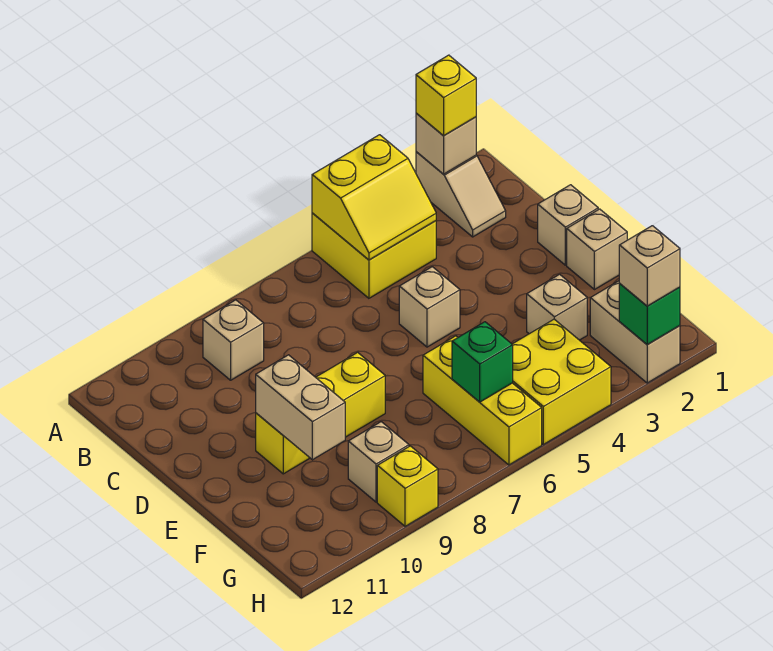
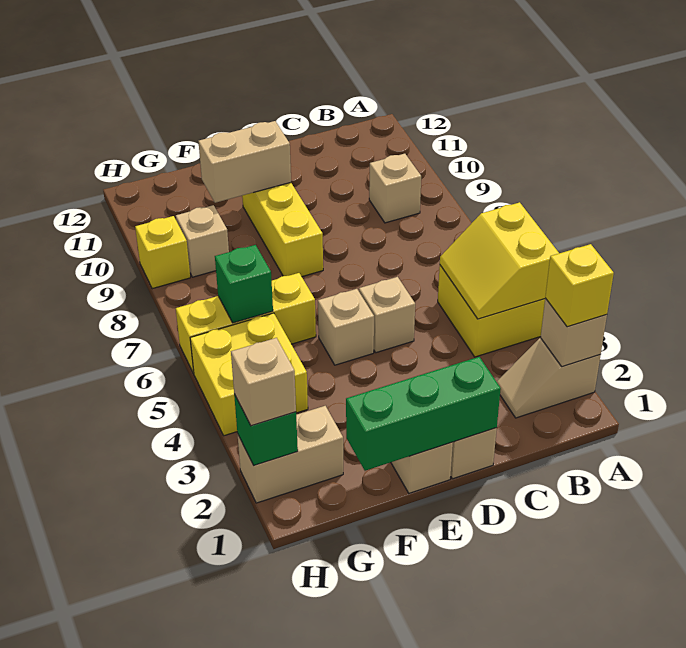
none -> green brick D1:F1 level 2
tan brick F3 level 1 -> tan brick E5 level 1

